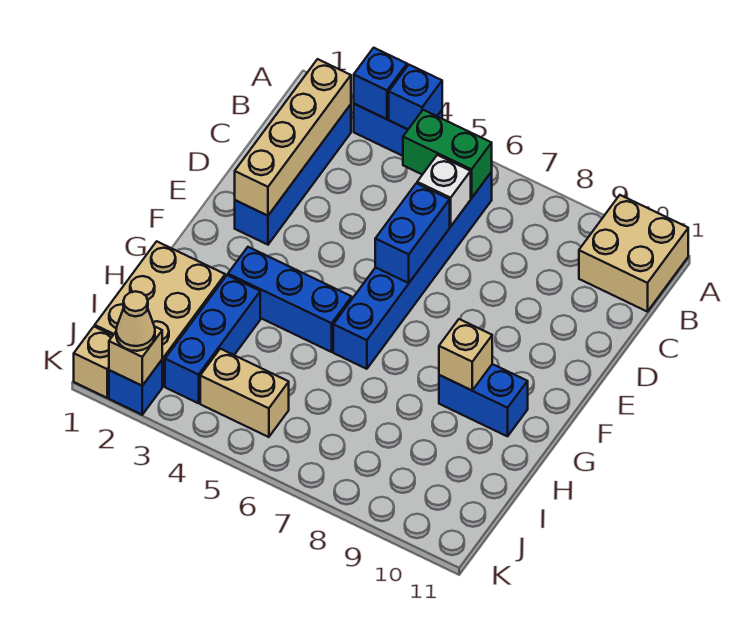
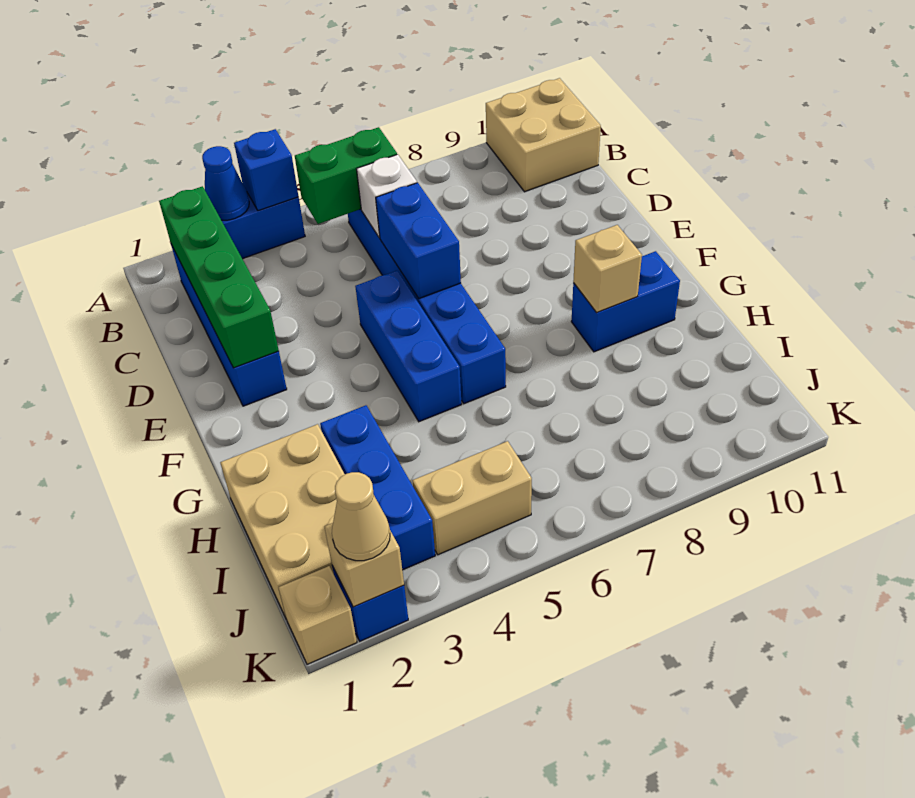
blue brick A3 level 2 -> blue cone A3 level 2
tan brick B2:E2 level 2 -> green brick B2:E2 level 2
blue brick G3:G5 level 1 -> blue brick E5:G5 level 1

